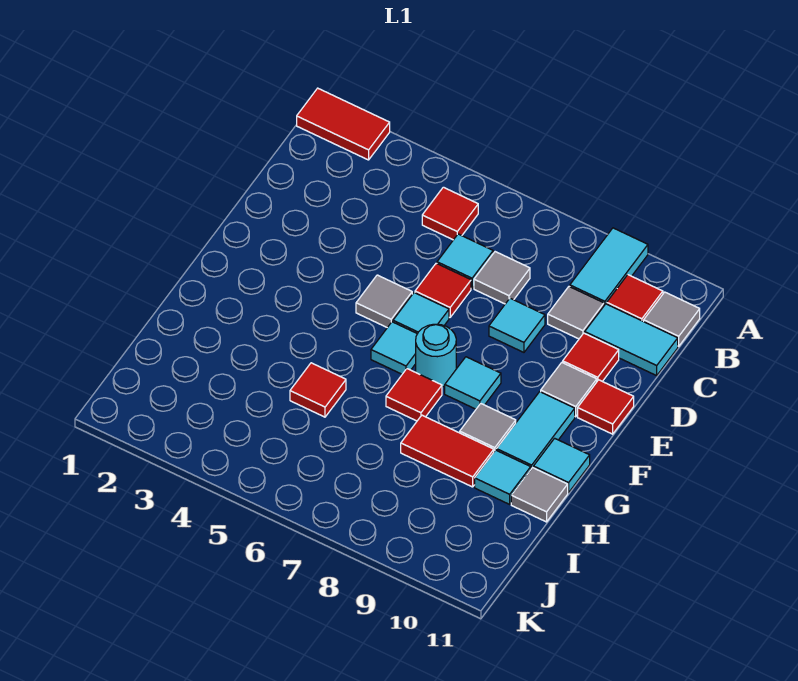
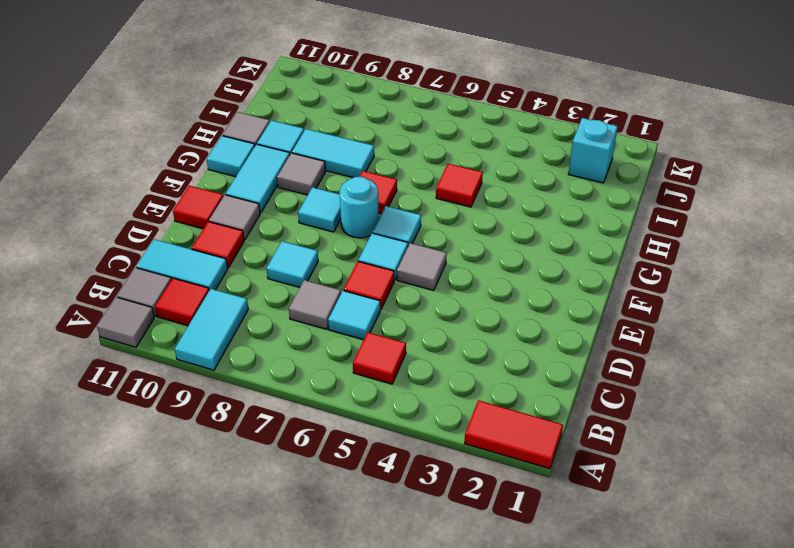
grey tile C9 level 1 -> grey tile A11 level 1
red tile H8:H9 level 1 -> cyan tile H8:H9 level 1
none -> cyan brick J2 level 1

